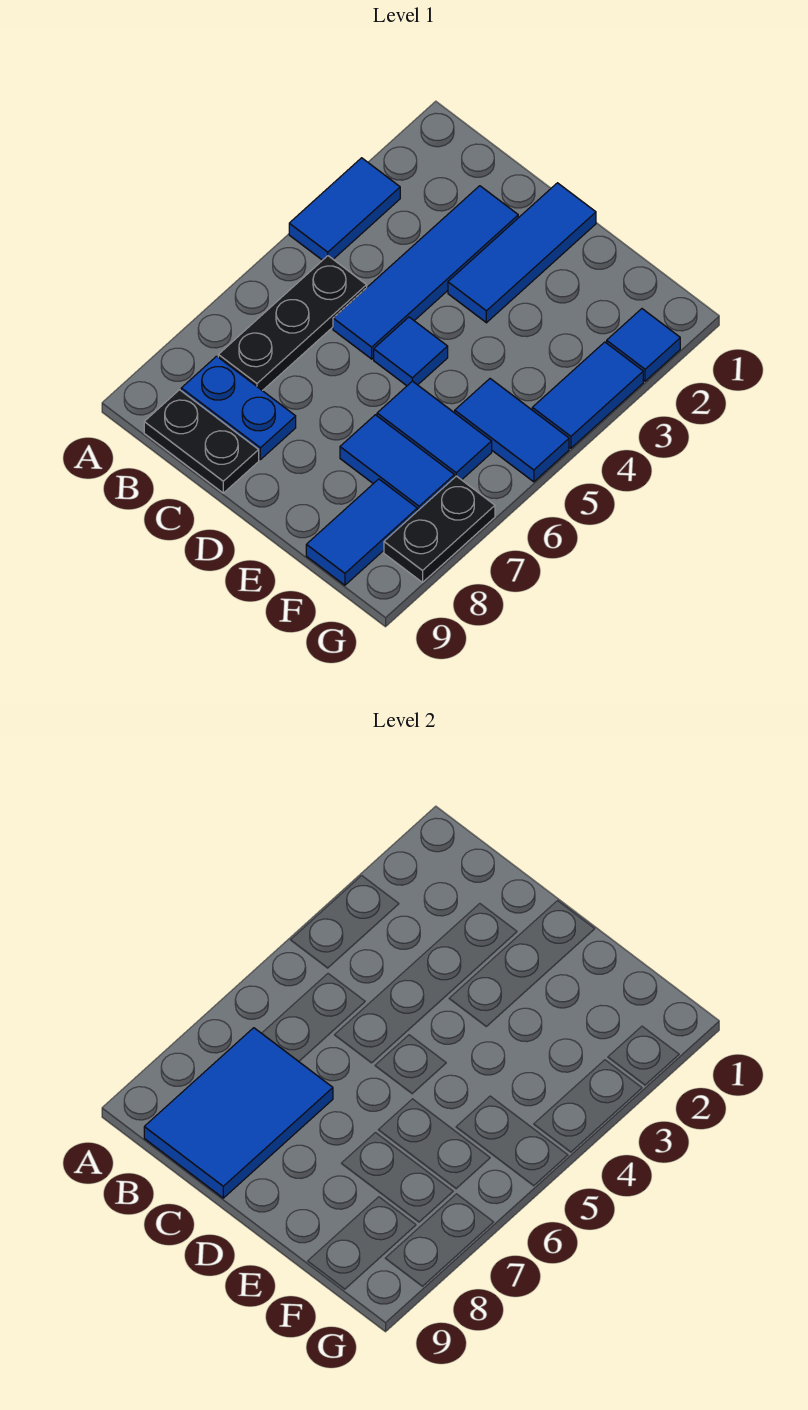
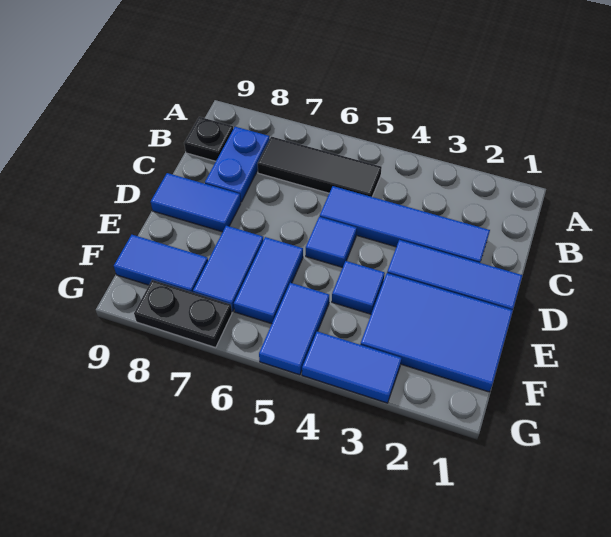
blue tile A3:A4 level 1 -> blue tile D8:D9 level 1
black plate B5:B7 level 1 -> black tile B5:B7 level 1
blue tile B7:C9 level 2 -> blue tile E1:F3 level 1
black plate B9:C9 level 1 -> black plate B9 level 1
blue tile G2 level 1 -> blue tile E4 level 1

